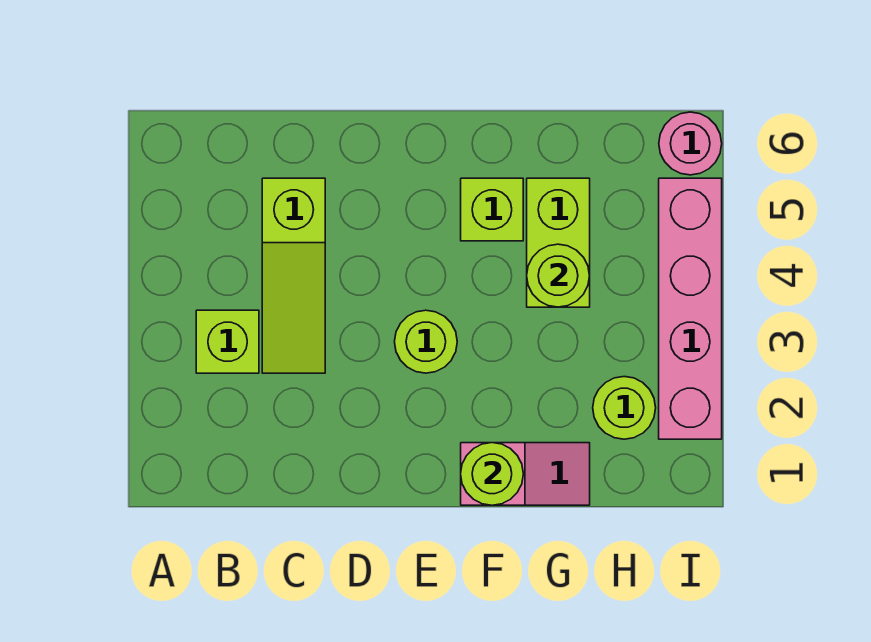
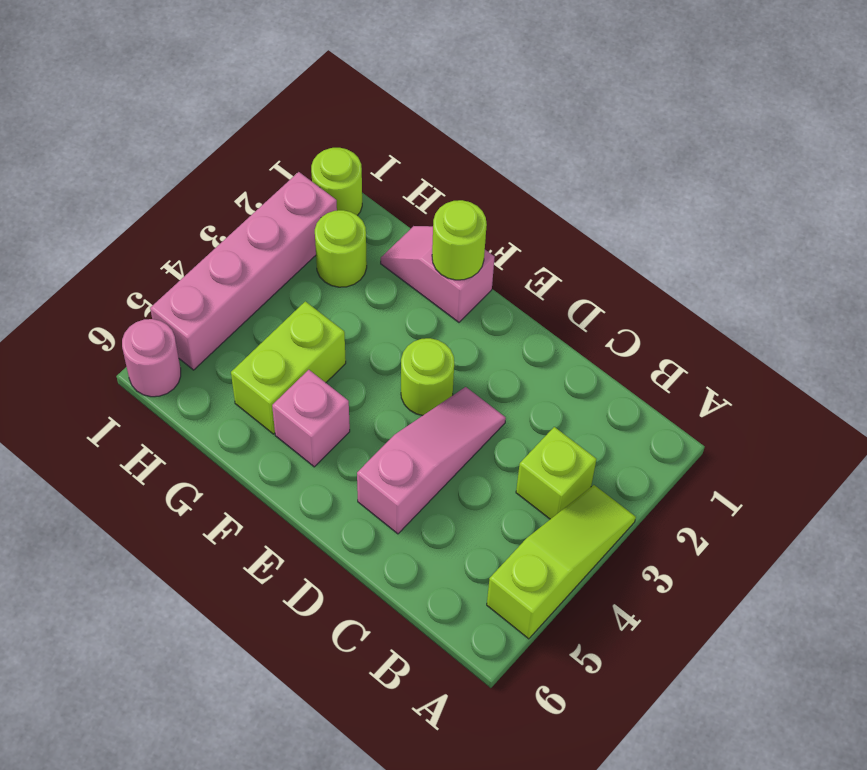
lime slope C3:C5 level 1 top 5 -> lime slope A3:A5 level 1 top 5
none -> pink slope D3:D5 level 1 top 5
lime brick F5 level 1 -> pink brick F5 level 1
lime round brick G4 level 2 -> lime round brick I1 level 1

